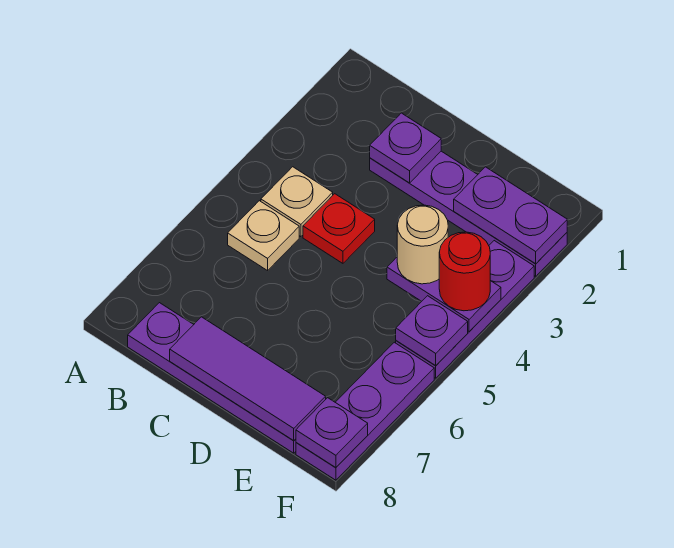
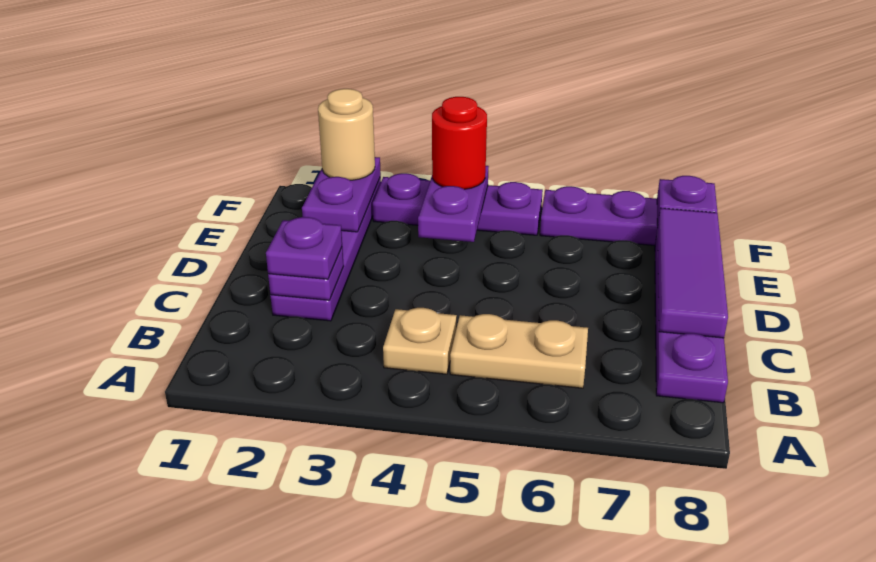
tan plate B5 level 1 -> tan plate B5:B6 level 1
red plate C4 level 1 -> none
tan round brick E4 level 3 -> tan round brick F2 level 3
purple plate F5 level 2 -> purple plate C2 level 3

